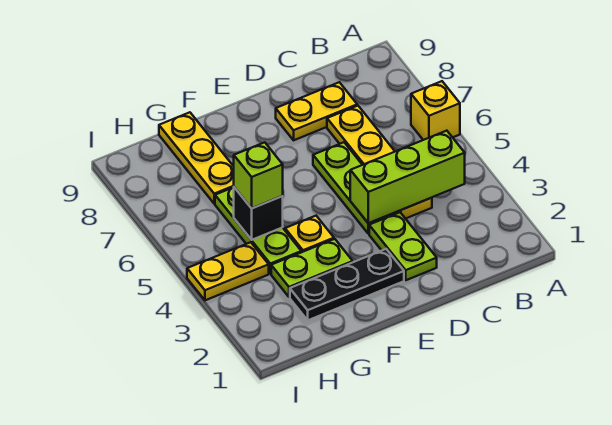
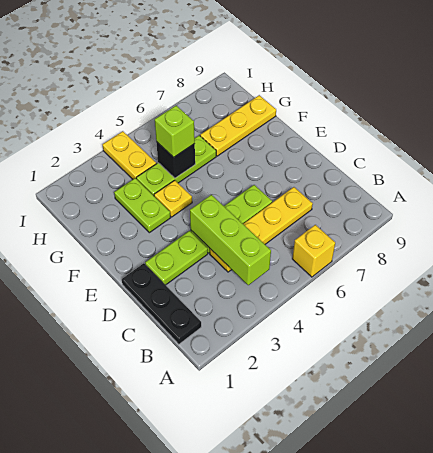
yellow plate C8:D8 level 1 -> none
black plate E2:G2 level 1 -> black plate B1:D1 level 1

